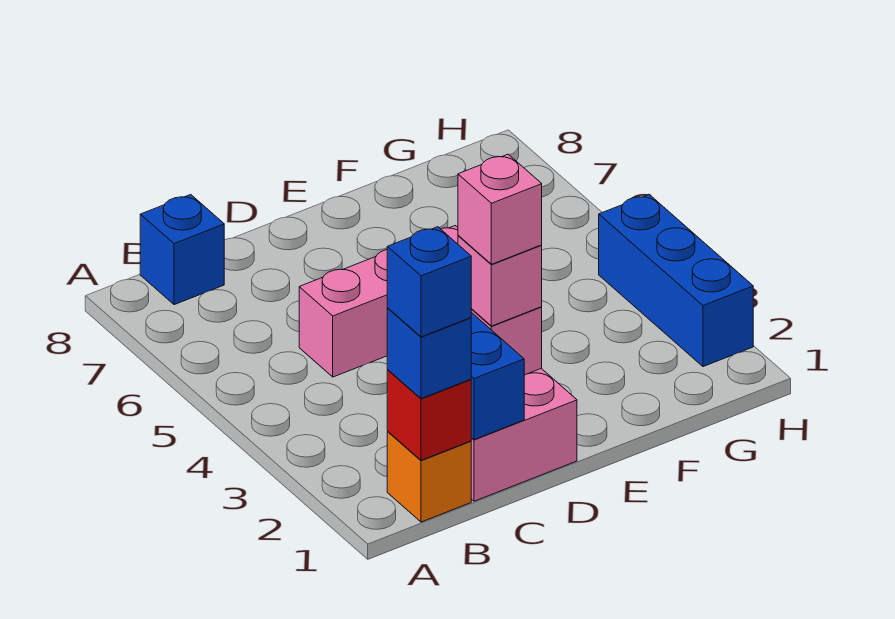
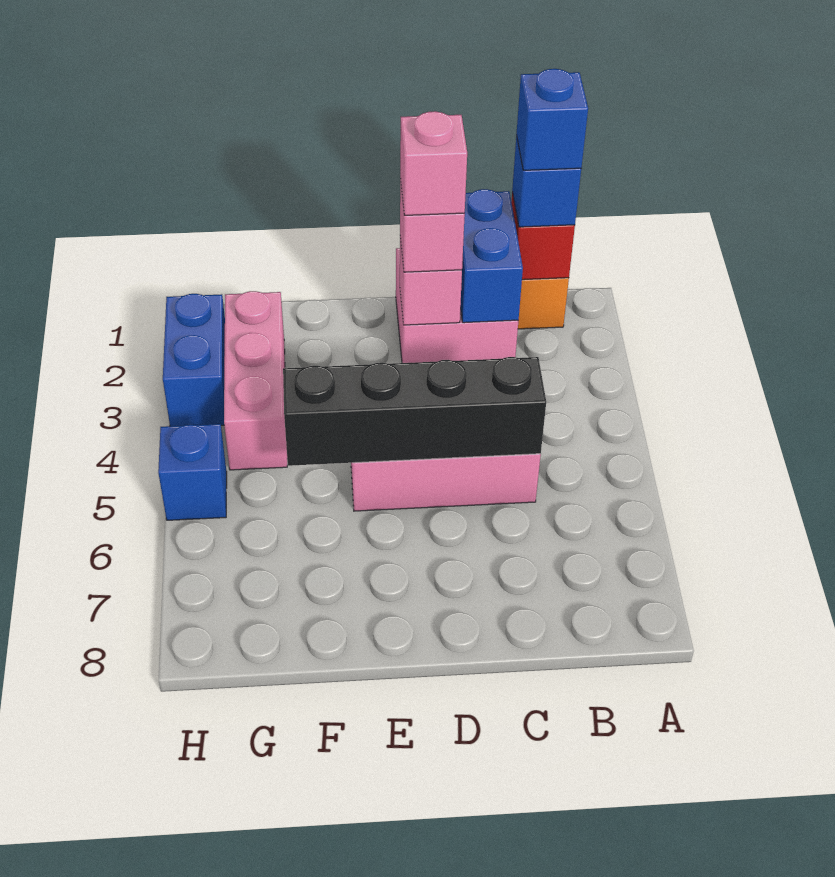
blue brick B8 level 1 -> blue brick H5 level 1
none -> black brick C5:F5 level 2
none -> pink brick G2:G4 level 1
blue brick H2:H4 level 1 -> blue brick H2:H3 level 1

